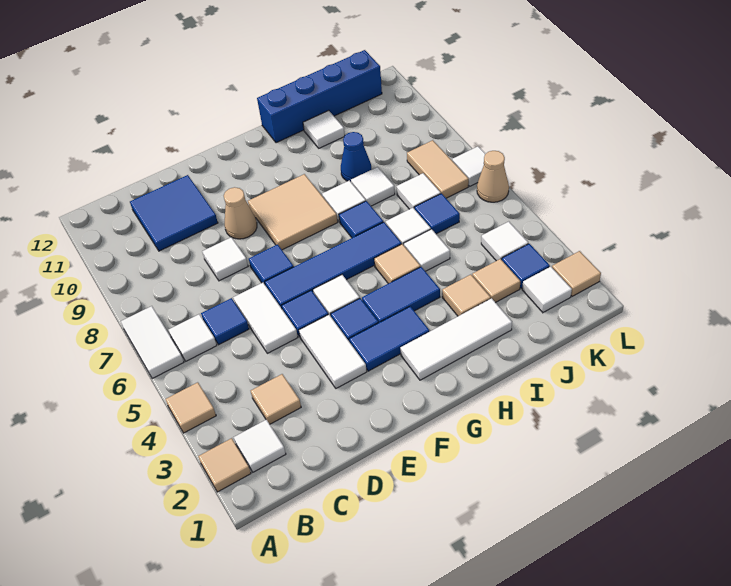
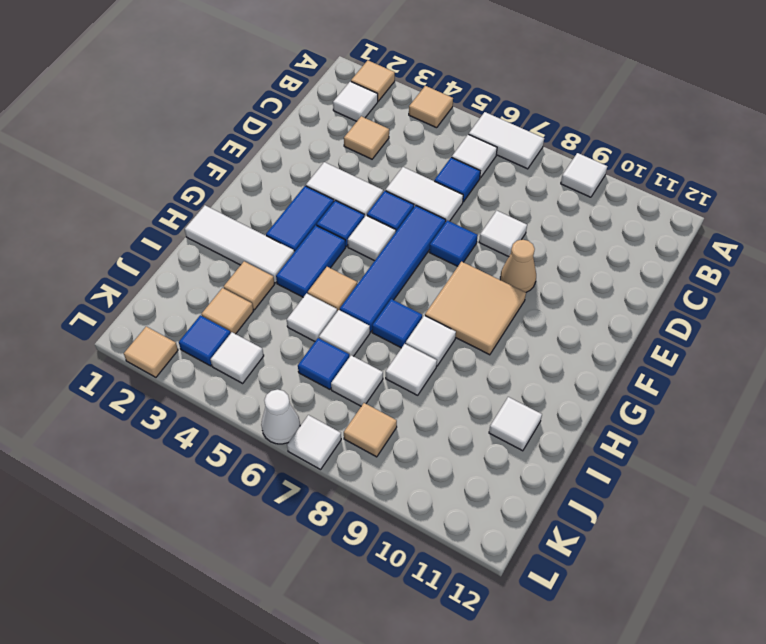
blue tile C10:D11 level 1 -> none
white tile G2:I2 level 1 -> white tile H1:H3 level 1
blue brick H12:K12 level 1 -> none
blue cone I9 level 1 -> none
white tile K2 level 1 -> white tile A9 level 1
tan tile K7:K8 level 1 -> tan tile K8 level 1
tan cone L6 level 1 -> white cone L6 level 1

